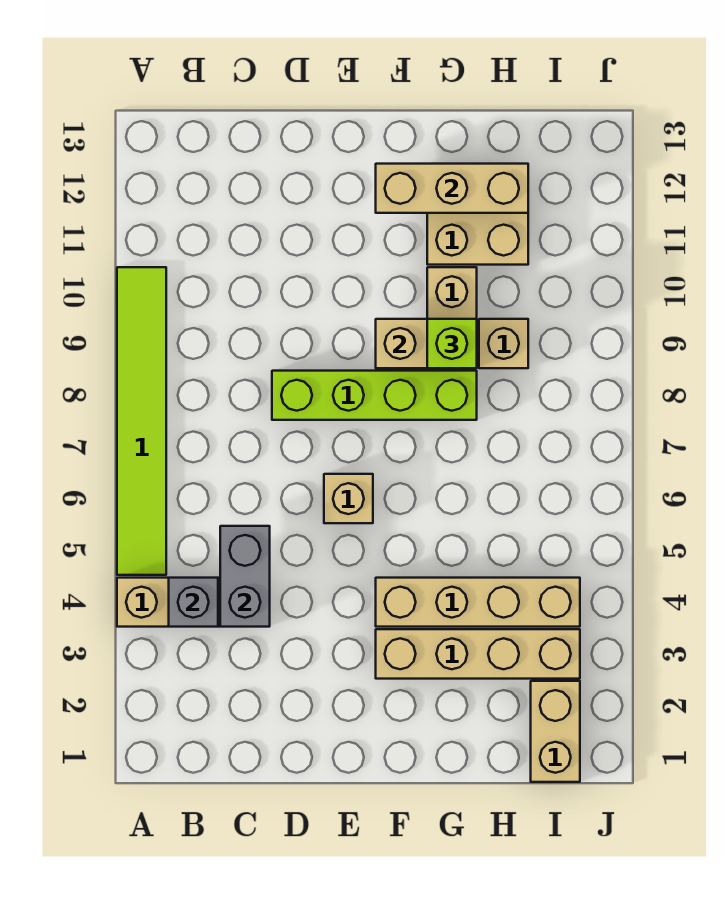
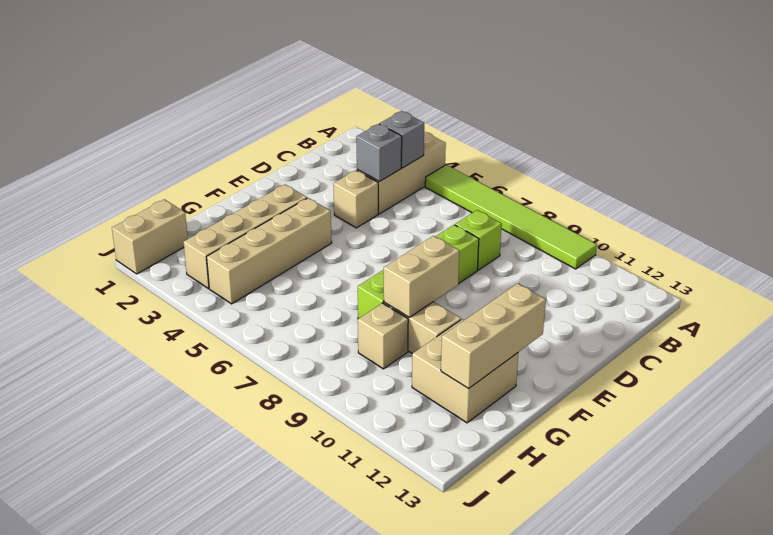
grey brick C4:C5 level 2 -> grey brick C4 level 2
tan brick E6 level 1 -> tan brick D4 level 1
lime brick G9 level 3 -> lime brick C8 level 1
tan brick I1:I2 level 1 -> tan brick I1:J1 level 1

